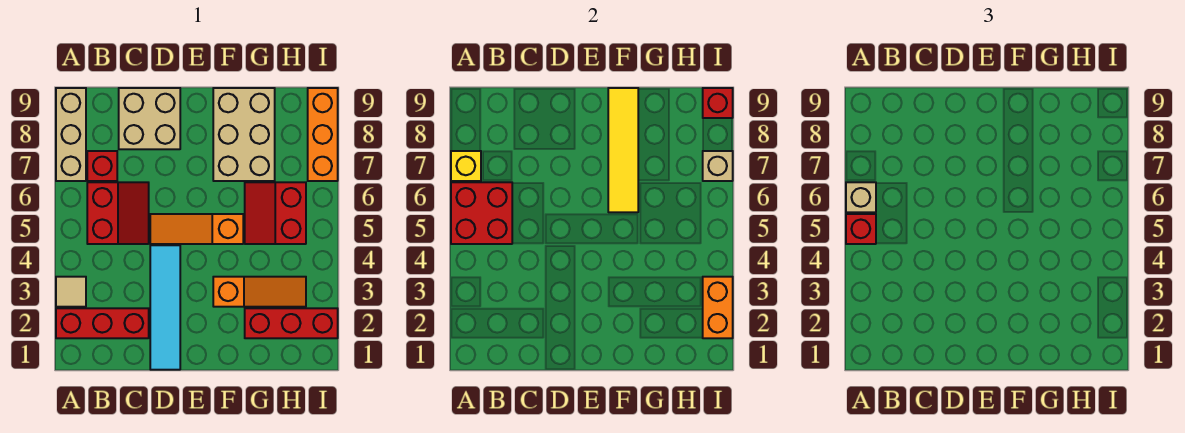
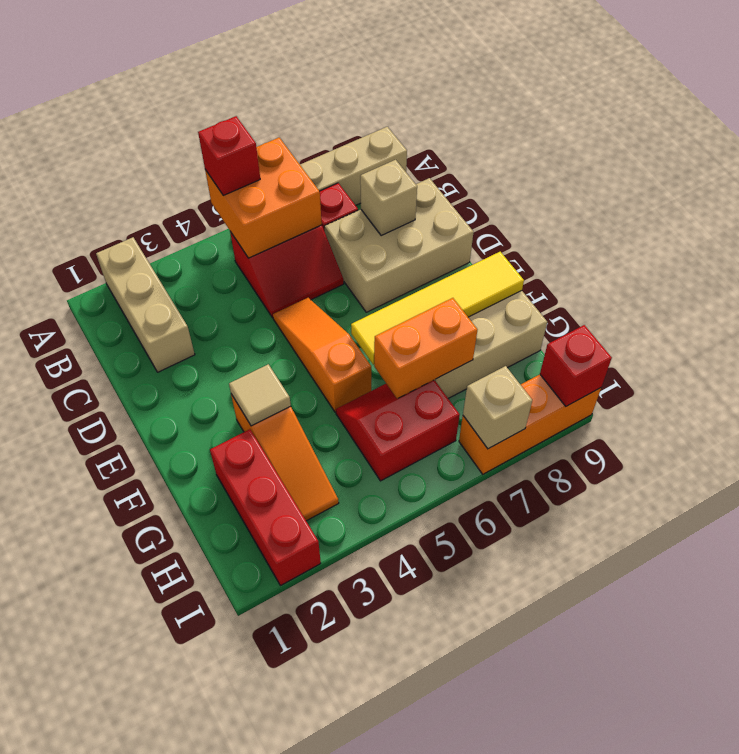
red brick A2:C2 level 1 -> tan brick A2:C2 level 1
tan tile A3 level 1 -> tan tile F3 level 2
red brick A5:B6 level 2 -> orange brick A5:B6 level 2
tan brick A6 level 3 -> tan brick C8 level 2
yellow brick A7 level 2 -> none
tan brick C8:D9 level 1 -> tan brick C7:D9 level 1
cyan tile D1:D4 level 1 -> none
orange brick I2:I3 level 2 -> orange brick G6:G7 level 2

